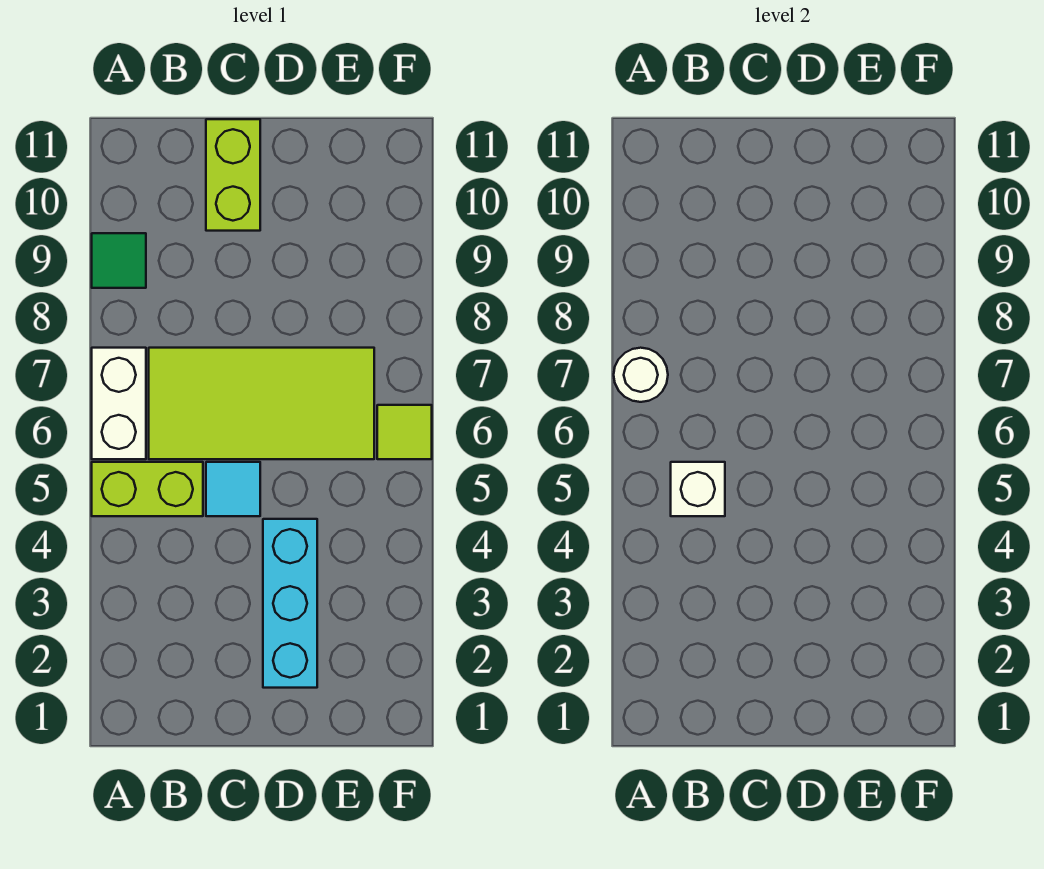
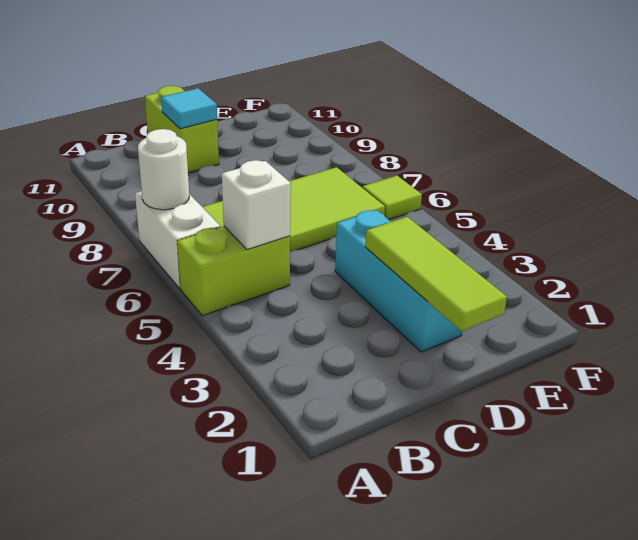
green tile A9 level 1 -> none
cyan tile C5 level 1 -> cyan tile C10 level 2
none -> lime tile D1:D3 level 2

